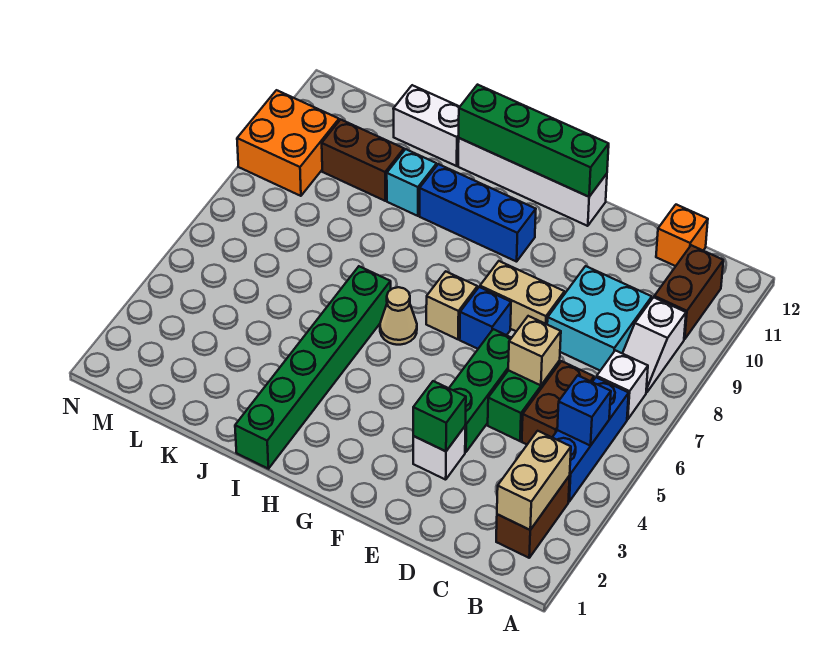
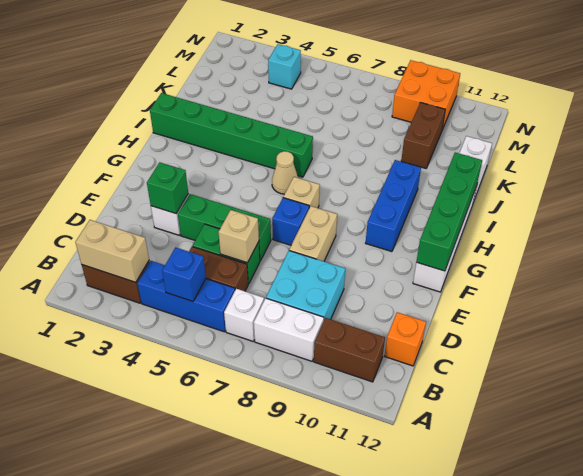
white slope B8:B9 level 1 top 9 -> white brick B8:B9 level 1
cyan brick J10 level 1 -> cyan brick M4 level 1

